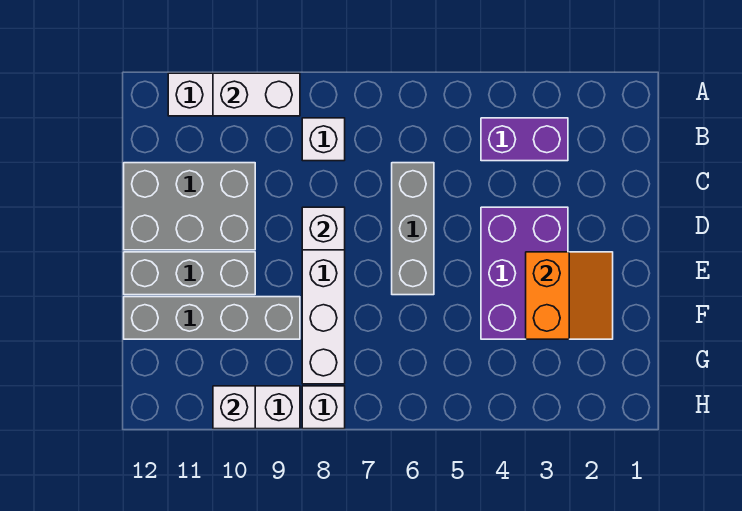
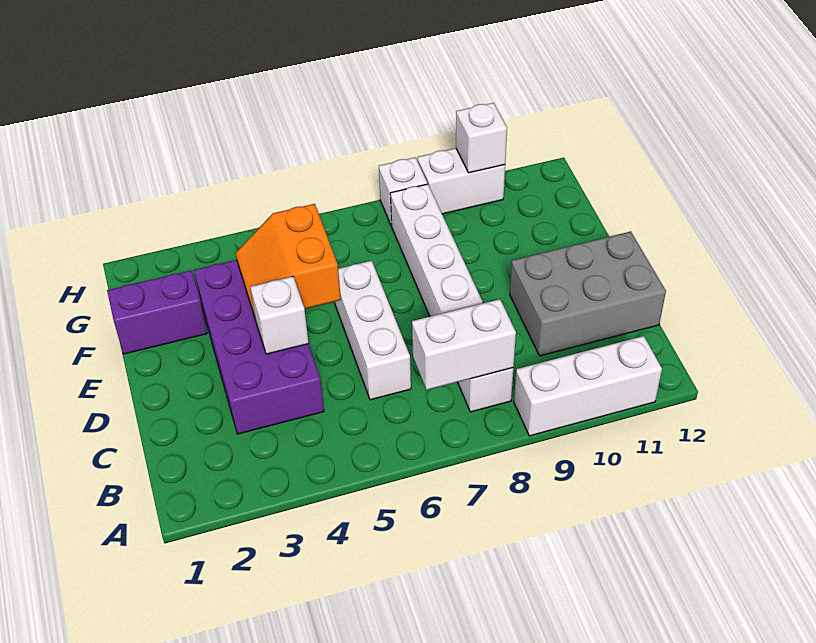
white brick A9:A10 level 2 -> white brick B7:B8 level 2
purple brick B3:B4 level 1 -> purple brick F1:F2 level 1
grey brick C6:E6 level 1 -> white brick C6:E6 level 1
purple brick D3:F4 level 1 -> purple brick C3:F4 level 1
white brick D8 level 2 -> white brick D4 level 2
orange slope E2:F3 level 2 top 3 -> orange slope E4:F5 level 2 top 5
grey brick E10:E12 level 1 -> none
grey brick F9:F12 level 1 -> none

